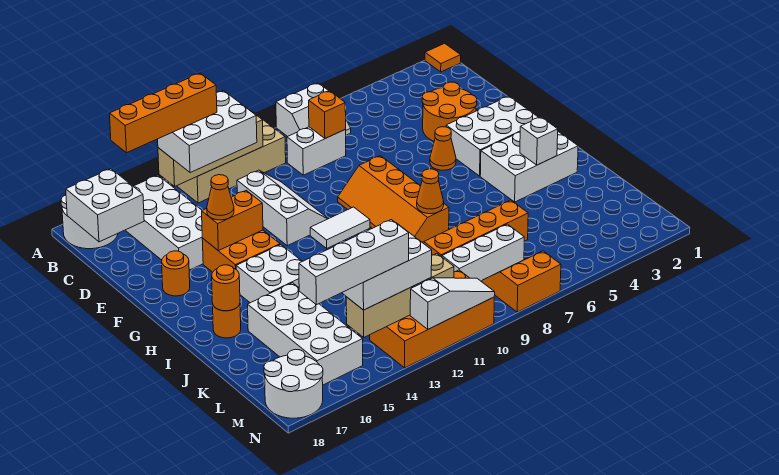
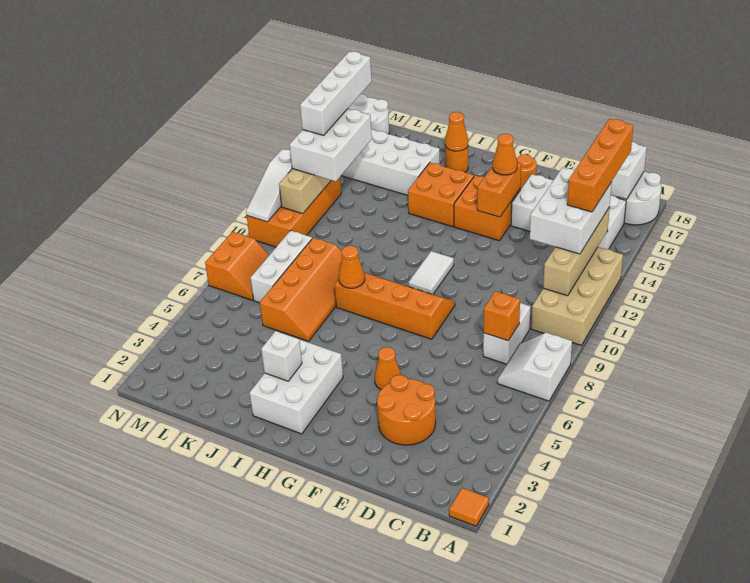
white slope D11:F12 level 1 top 12 -> none
white brick F2:G4 level 1 -> none
white brick H14:I15 level 1 -> orange brick H14:I15 level 1
orange round brick I17 level 2 -> orange cone I17 level 2

